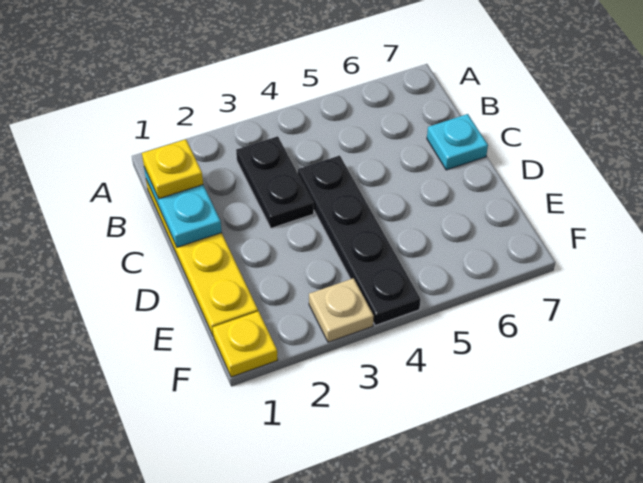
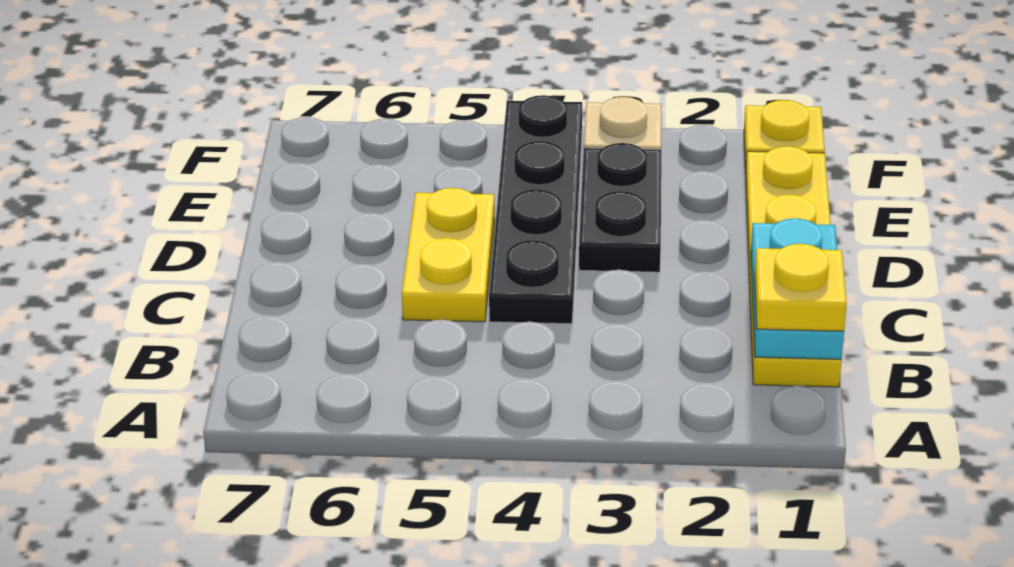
black plate B3:C3 level 1 -> black plate D3:E3 level 1
none -> yellow plate C5:D5 level 1
cyan plate C7 level 1 -> none

